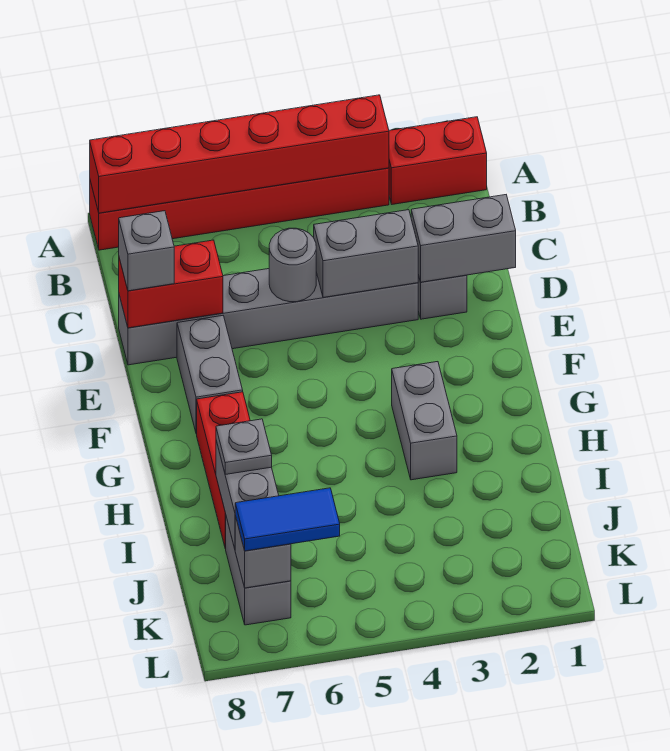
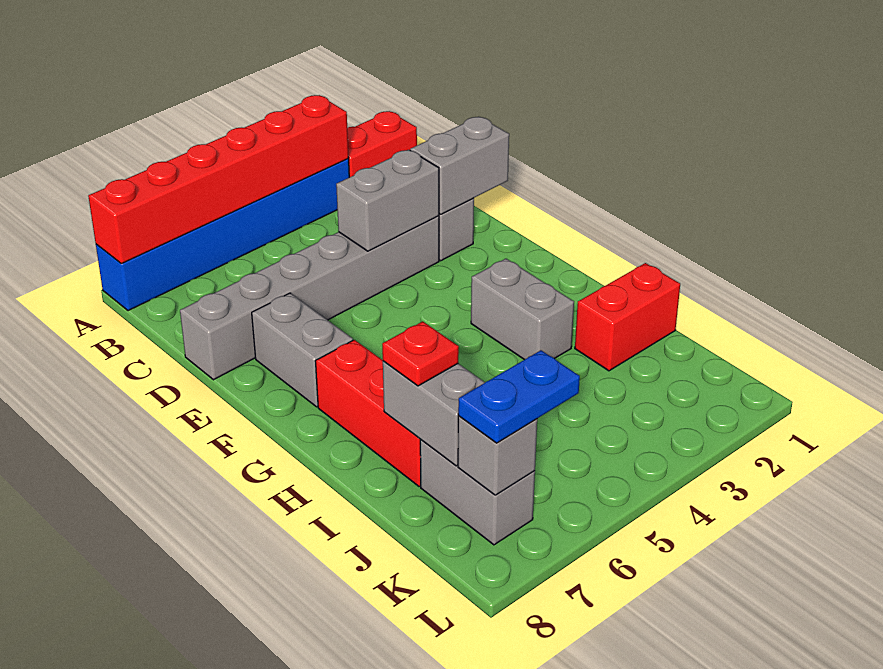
red brick A3:A8 level 1 -> blue brick A3:A8 level 1
grey round brick D5 level 2 -> none
red brick D7:D8 level 2 -> red brick I1:I2 level 1
grey brick D8 level 3 -> none
grey plate I7 level 3 -> red plate I7 level 3
blue tile K6:K7 level 3 -> blue plate K6:K7 level 3

